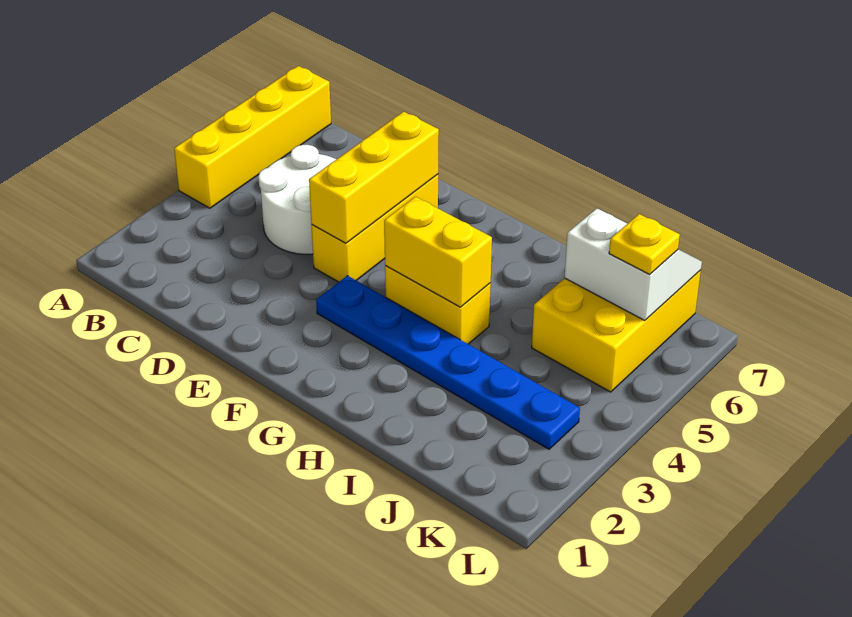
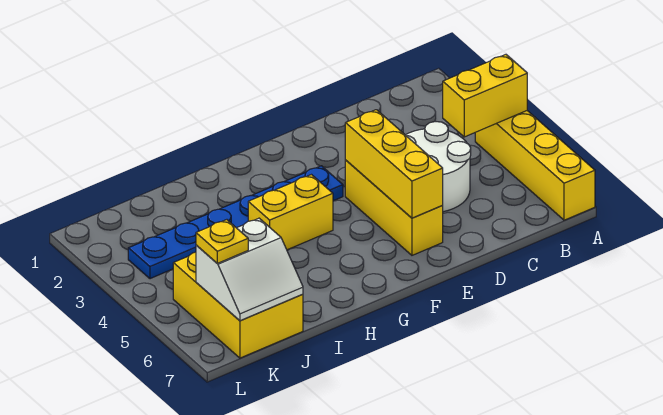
yellow brick G4:H4 level 2 -> yellow brick A4:B4 level 2

